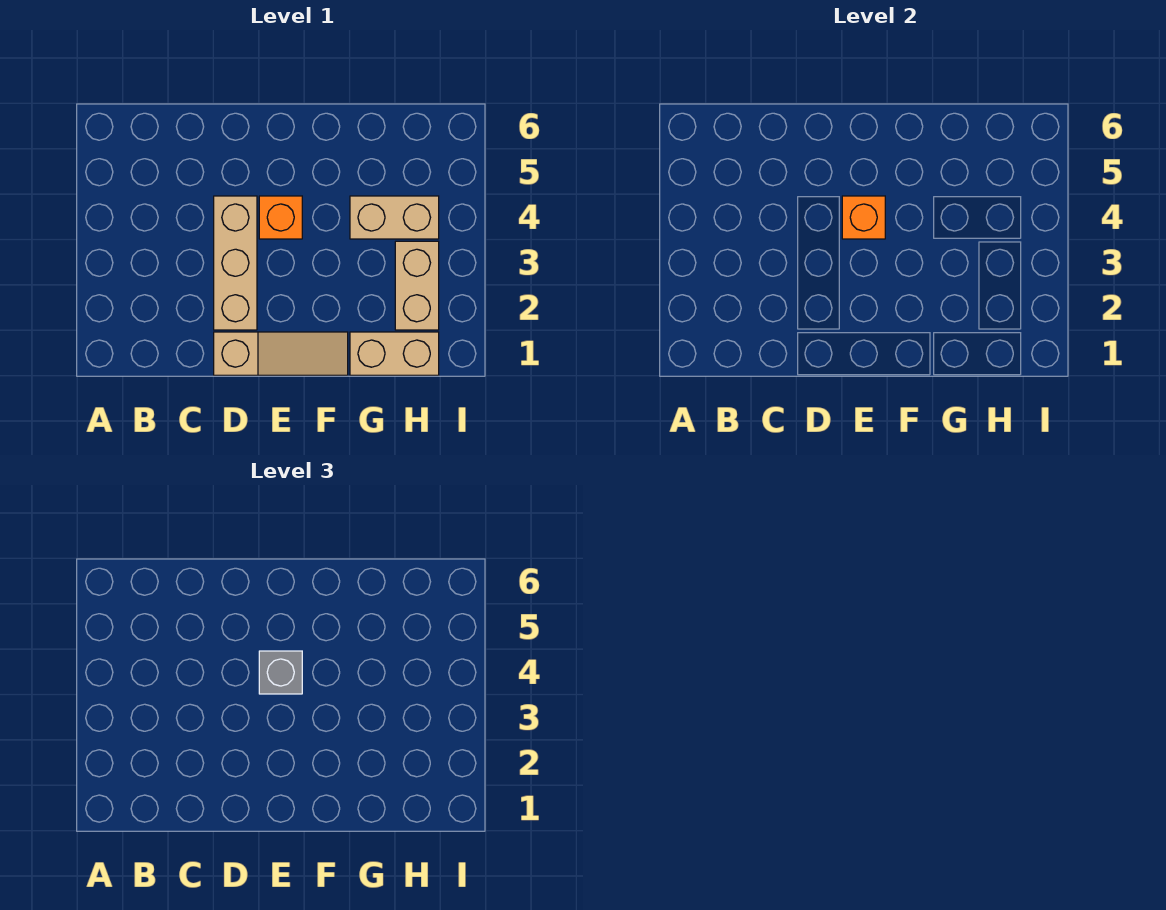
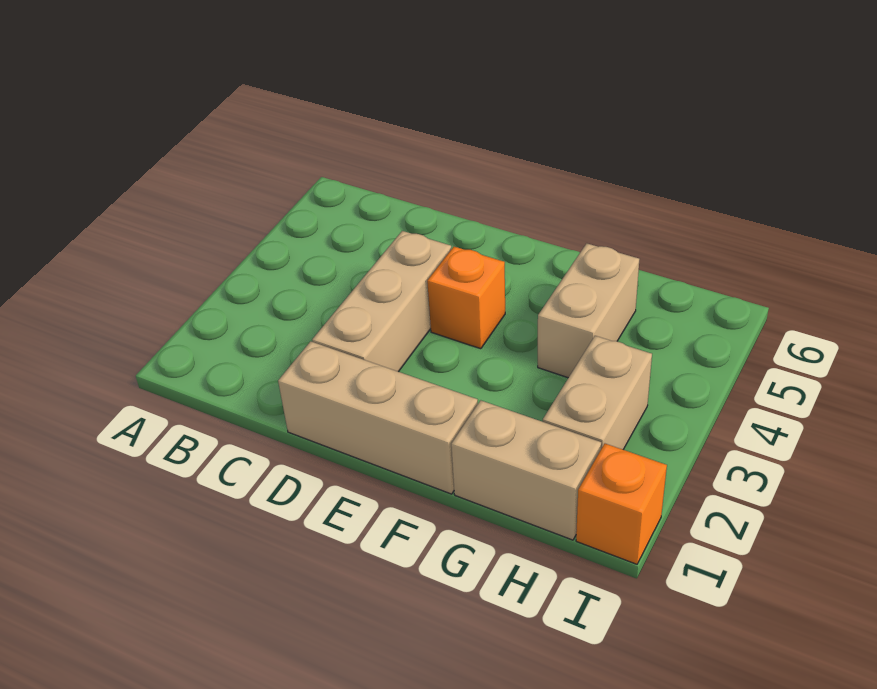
tan slope D1:F1 level 1 top D -> tan brick D1:F1 level 1
orange brick E4 level 2 -> orange brick I1 level 1
grey brick E4 level 3 -> none
tan brick G4:H4 level 1 -> tan brick G4:G5 level 1

